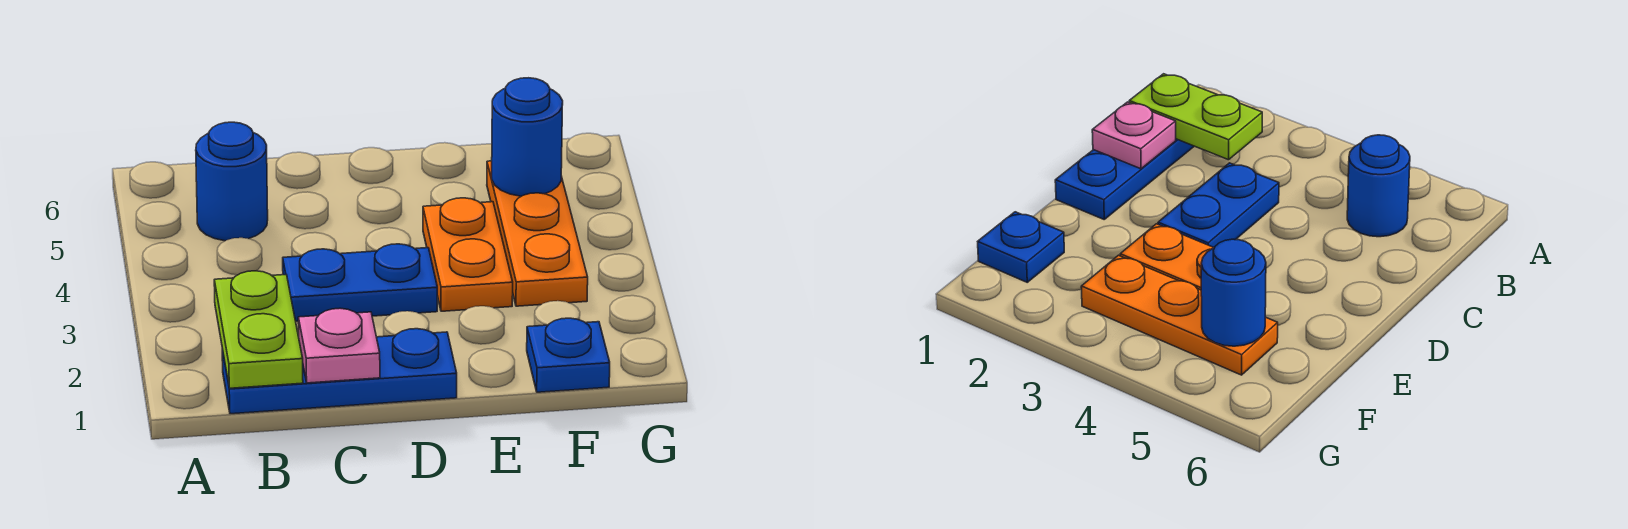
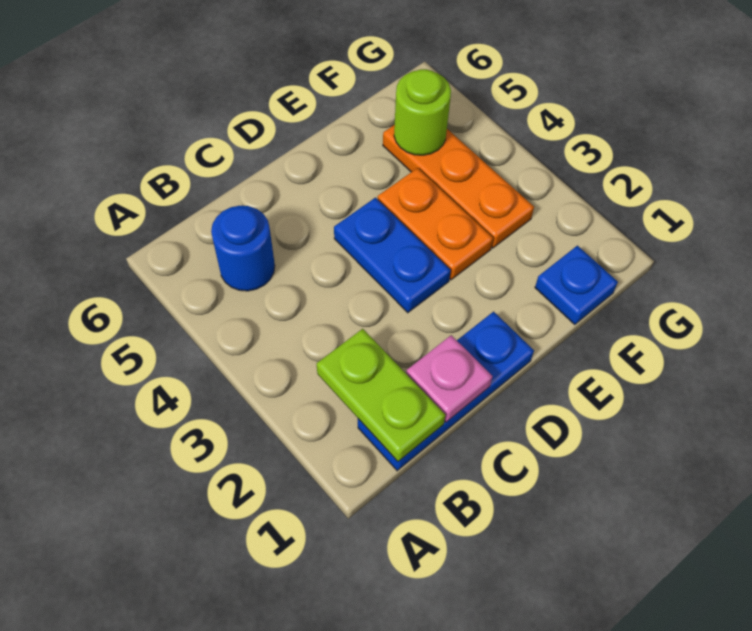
blue plate C3:D3 level 1 -> blue plate D3:D4 level 1
blue round brick F5 level 2 -> lime round brick F5 level 2

